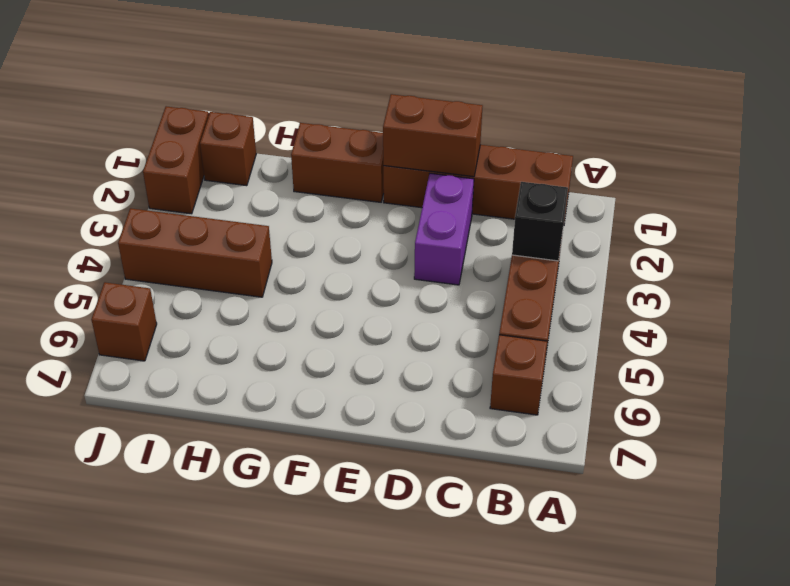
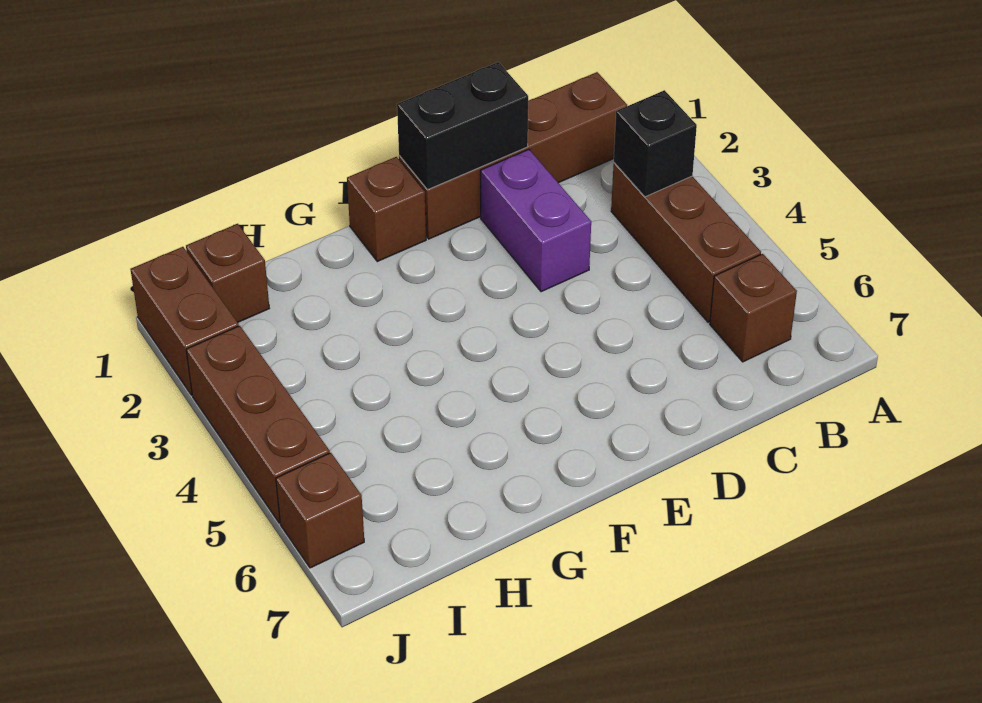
brown brick D1:E1 level 2 -> black brick D1:E1 level 2
brown brick F1:G1 level 1 -> brown brick F1 level 1
brown brick H4:J4 level 1 -> brown brick J3:J5 level 1

